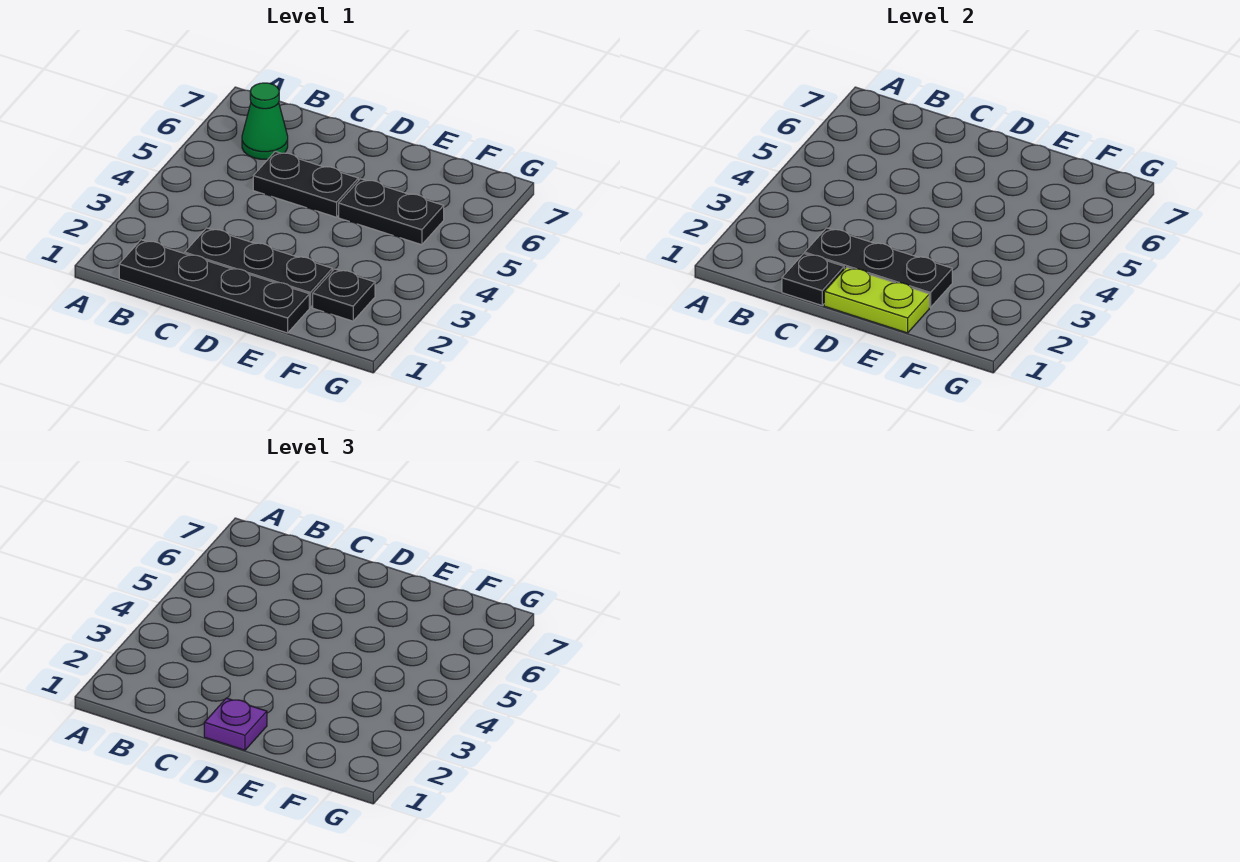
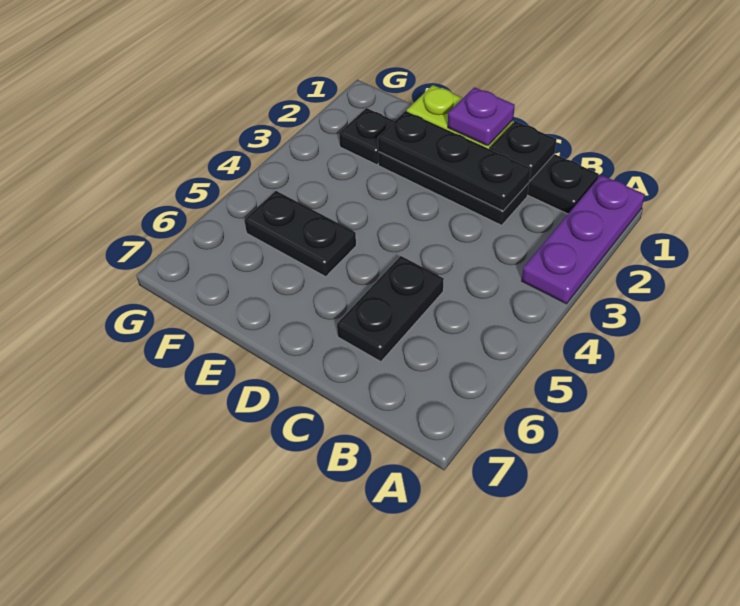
none -> purple plate A1:A3 level 1
green cone B6 level 1 -> none
black plate C5:D5 level 1 -> black plate C5:C6 level 1

